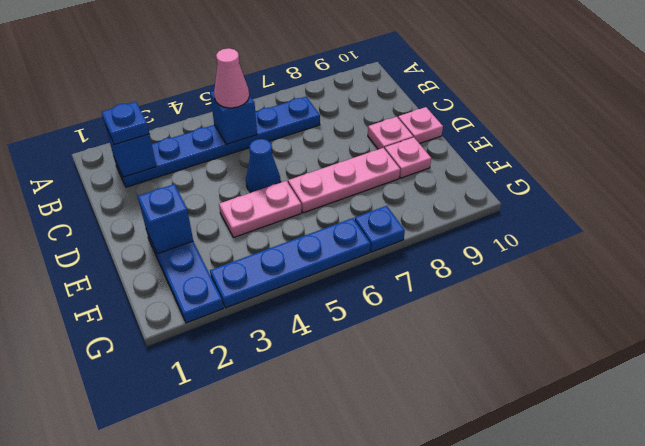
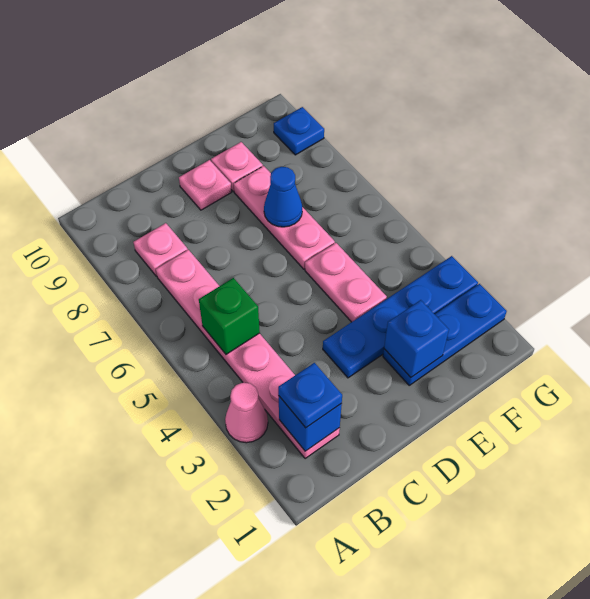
blue plate B2:B7 level 1 -> pink plate B2:B7 level 1
blue brick B5 level 2 -> green brick B5 level 2
pink cone B5 level 3 -> pink cone A3 level 1
blue cone D5 level 1 -> blue cone E7 level 2
pink plate D10 level 1 -> pink plate B8 level 1
blue plate G3:G6 level 1 -> blue plate D3:G3 level 1
blue plate G7 level 1 -> blue plate G9 level 1

